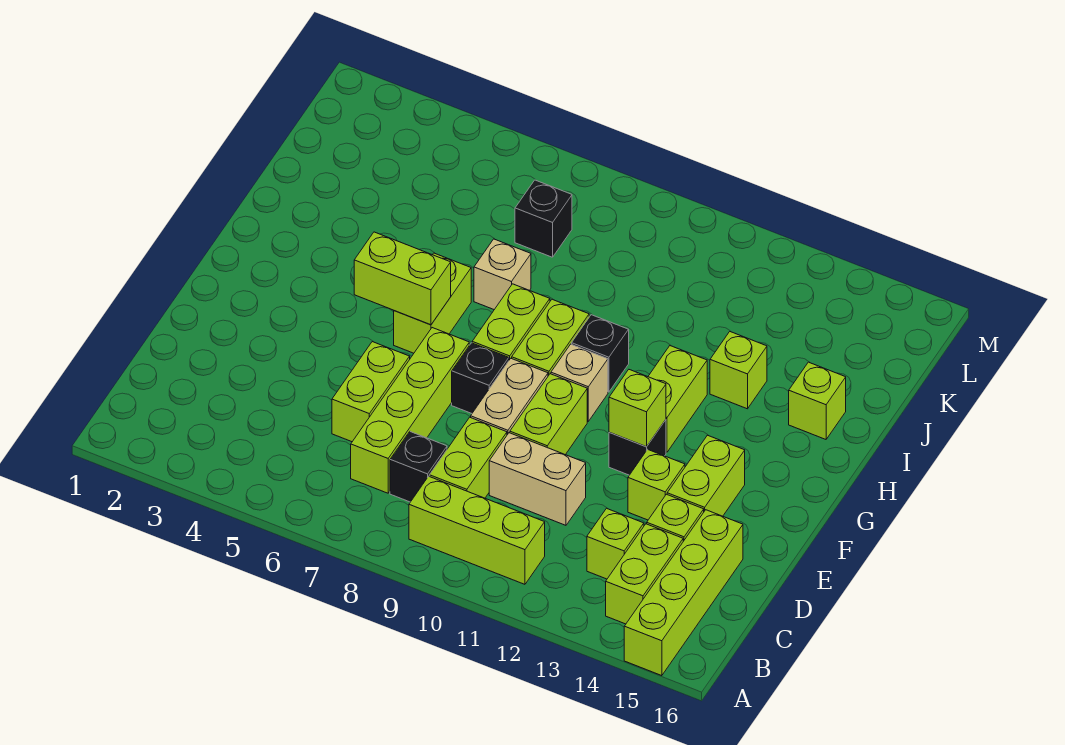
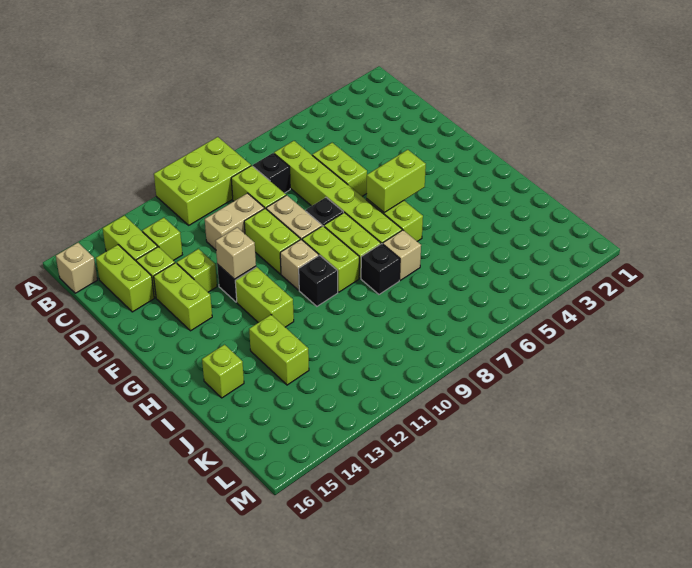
lime brick A15:D15 level 1 -> lime brick C15:D15 level 1
lime brick B9:B11 level 1 -> lime brick A9:B11 level 1
none -> tan brick B16 level 1
lime brick C7:F7 level 1 -> lime brick C7:H7 level 1
lime brick F12 level 2 -> tan brick F12 level 2
lime brick I13 level 1 -> lime brick I13:J13 level 1
black brick K7 level 1 -> black brick I8 level 1

